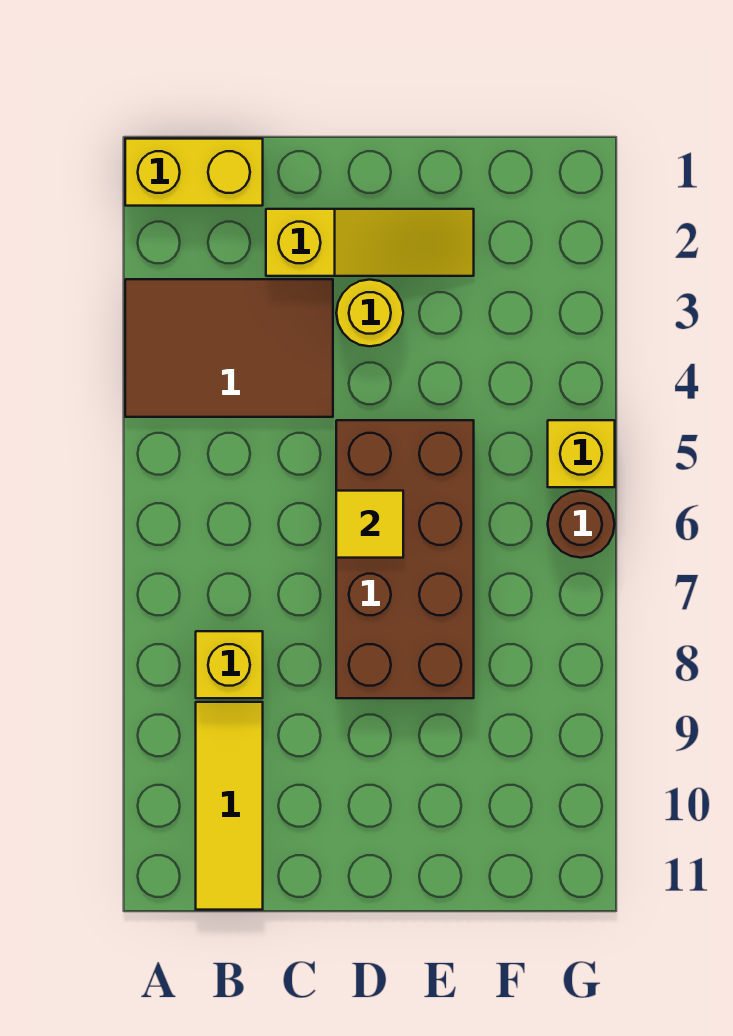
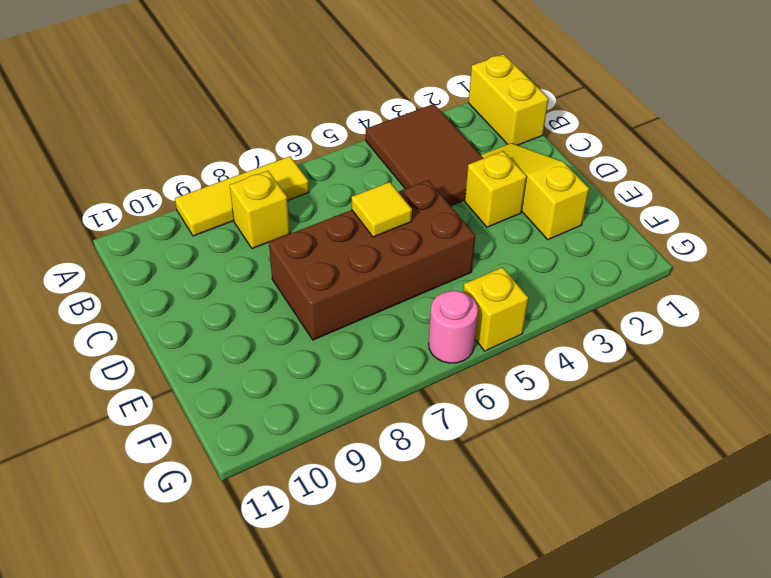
yellow tile B9:B11 level 1 -> yellow tile A7:A9 level 1
yellow slope C2:E2 level 1 top C -> yellow slope C2:E2 level 1 top E
yellow round brick D3 level 1 -> yellow brick D3 level 1
brown round brick G6 level 1 -> pink round brick G6 level 1

